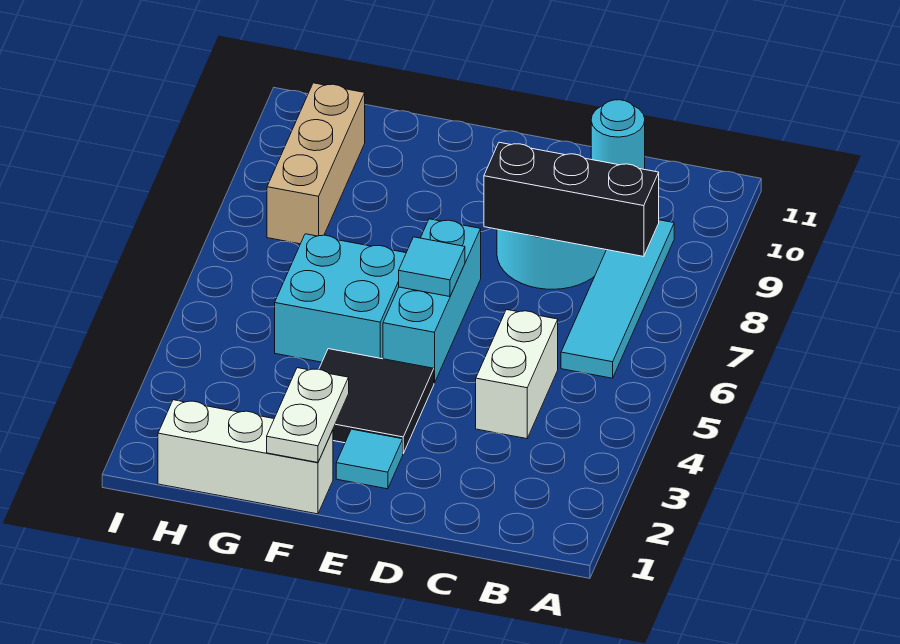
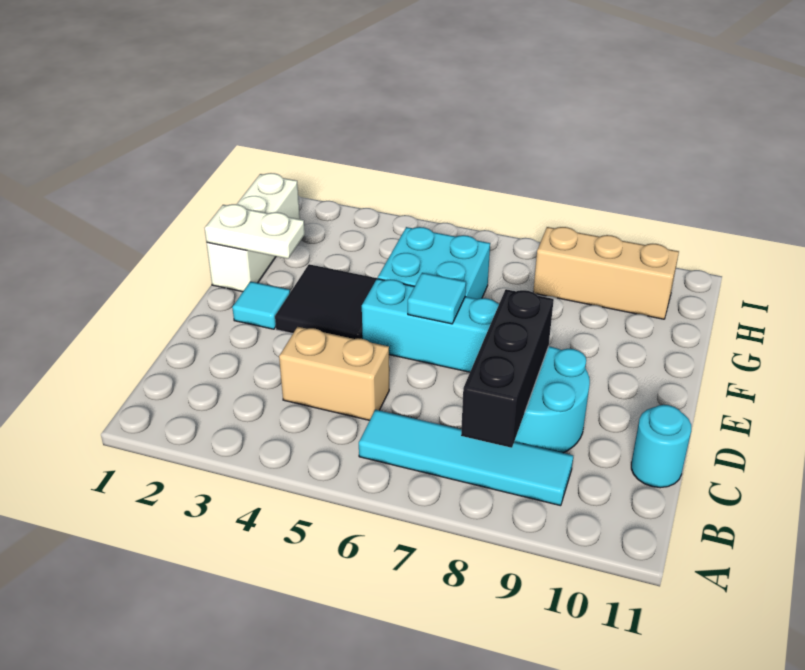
white brick C4:C5 level 1 -> tan brick C4:C5 level 1

